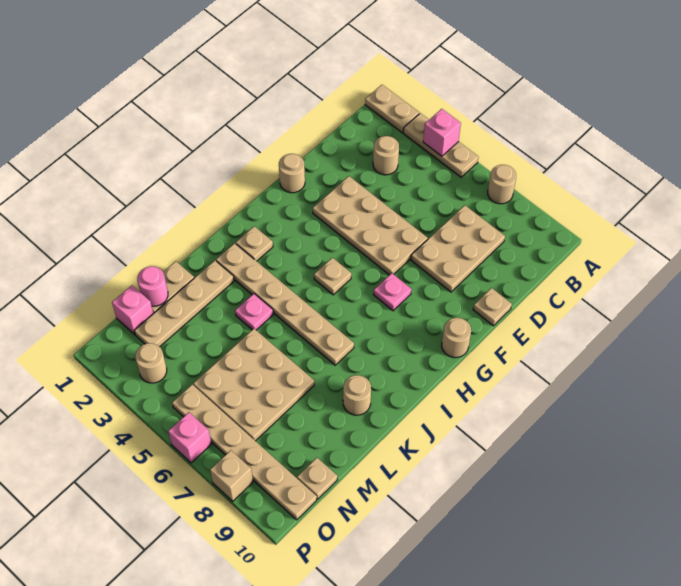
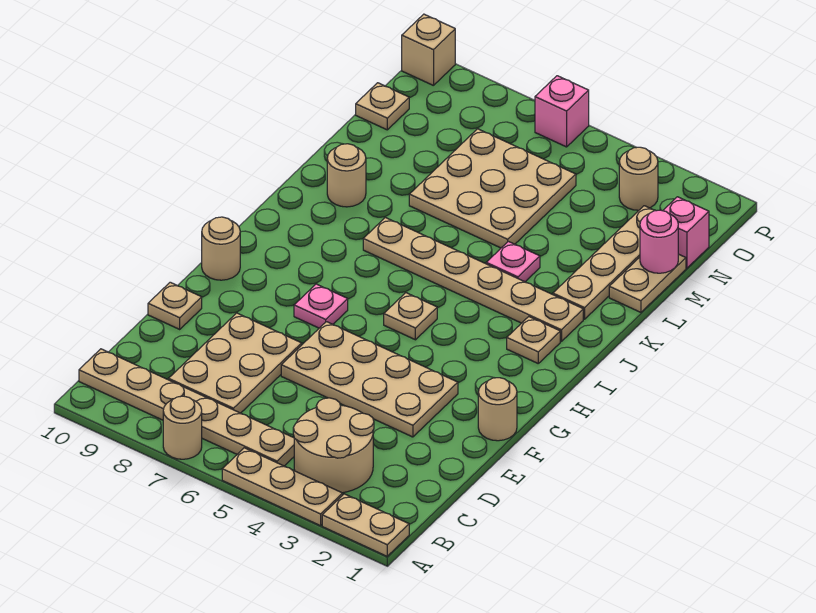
pink brick A4 level 2 -> none
tan round brick C3 level 1 -> tan round brick B3:C4 level 1
tan plate O5:O10 level 1 -> tan plate B5:B10 level 1
tan brick P8 level 1 -> tan brick P10 level 1

